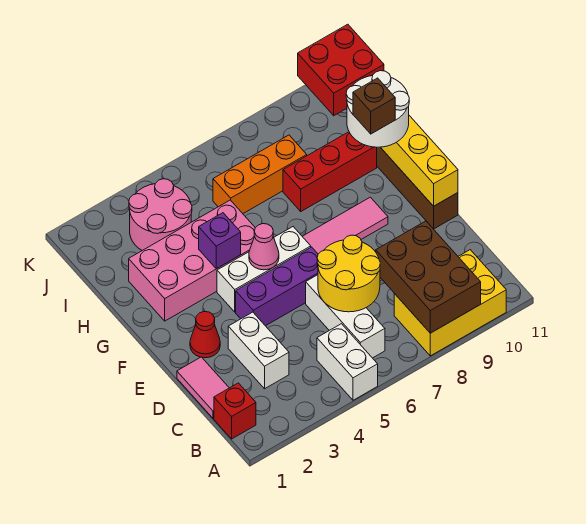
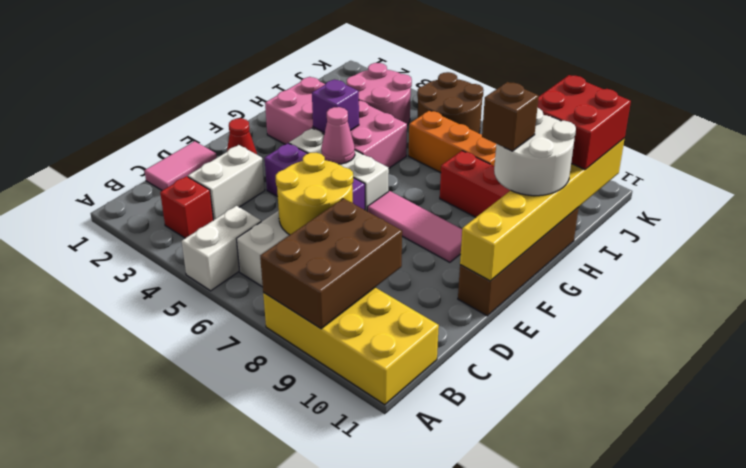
yellow brick A8:B10 level 1 -> yellow brick A8:B11 level 1
red brick B1 level 1 -> red brick B3 level 1
none -> brown round brick J5:K6 level 1

